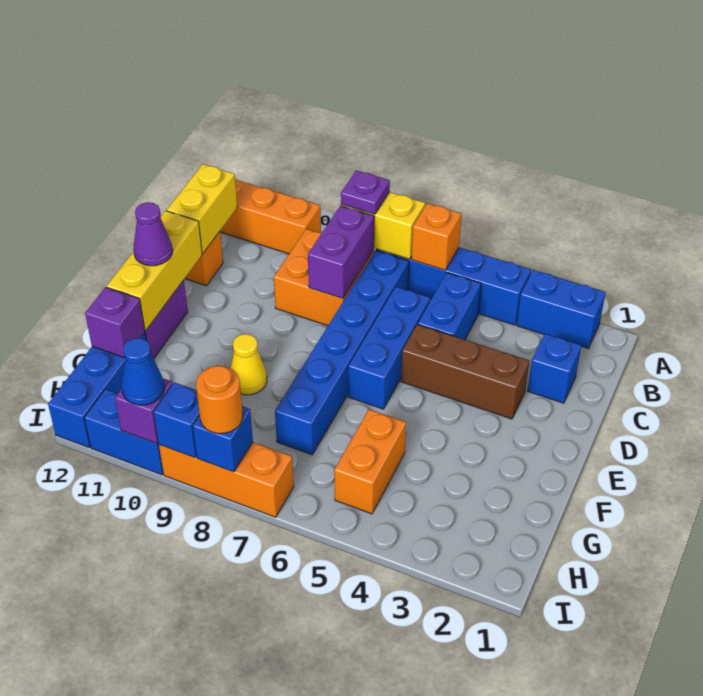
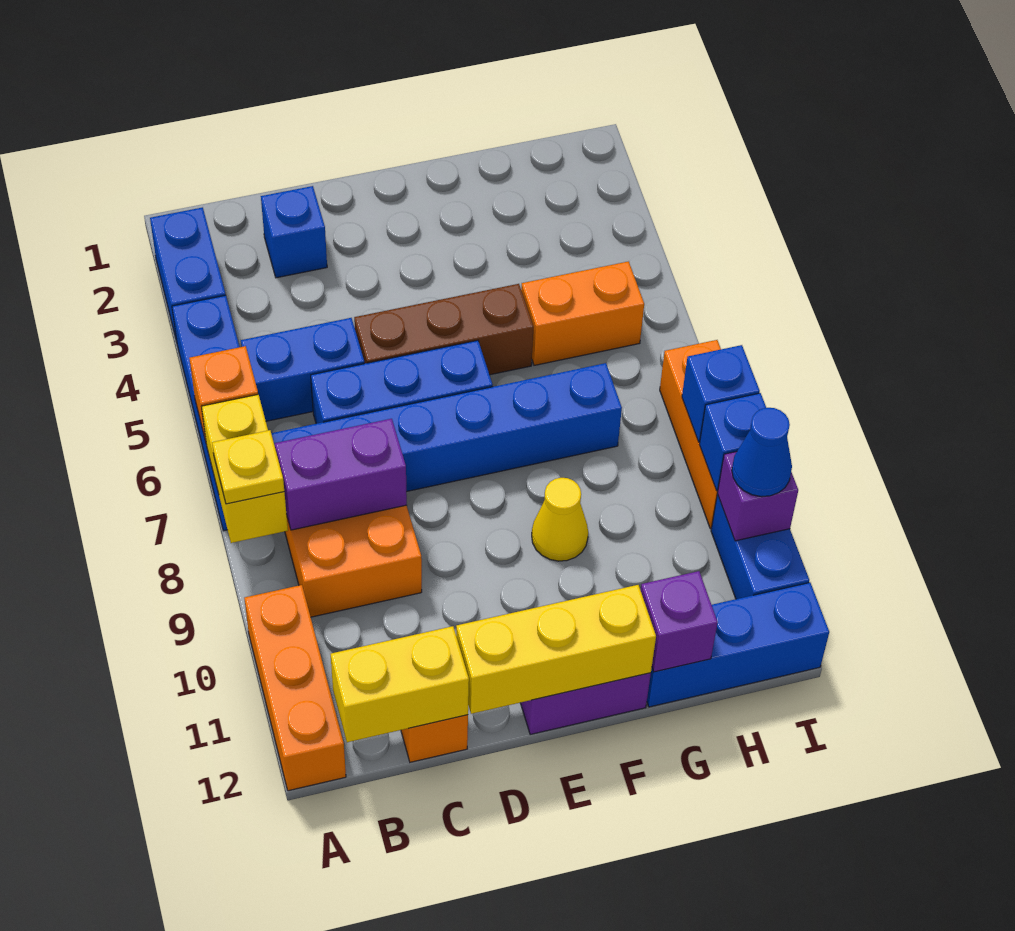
purple plate A8 level 3 -> yellow plate A8 level 3
brown brick D3:D5 level 1 -> brown brick D5:F5 level 1
purple cone E12 level 3 -> none
orange round brick I8 level 3 -> none

